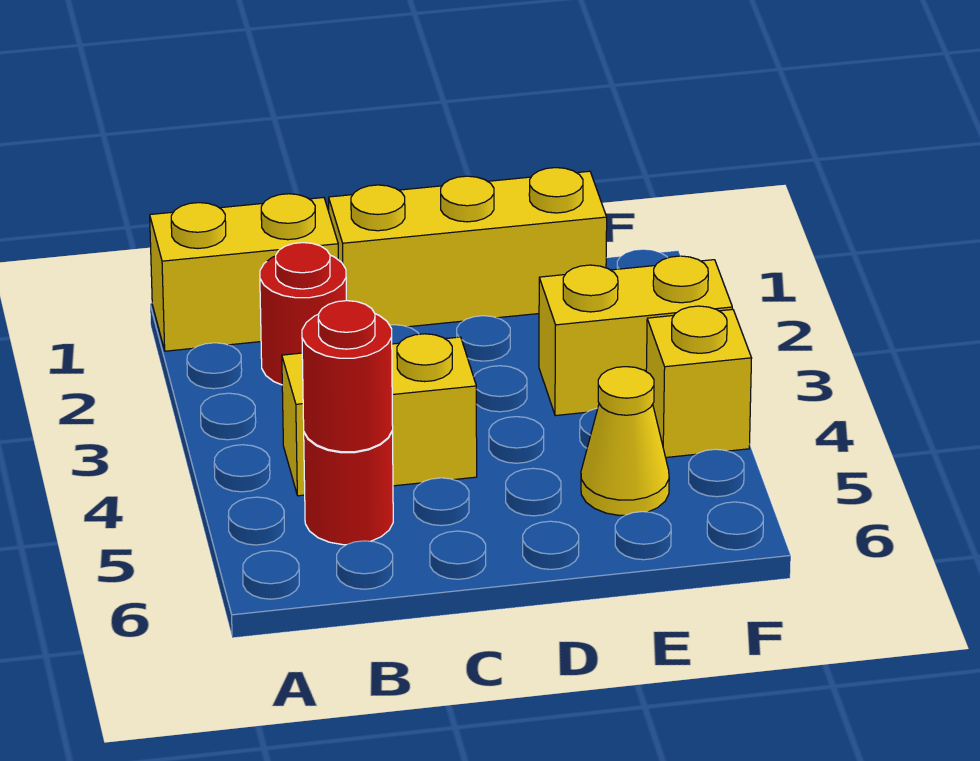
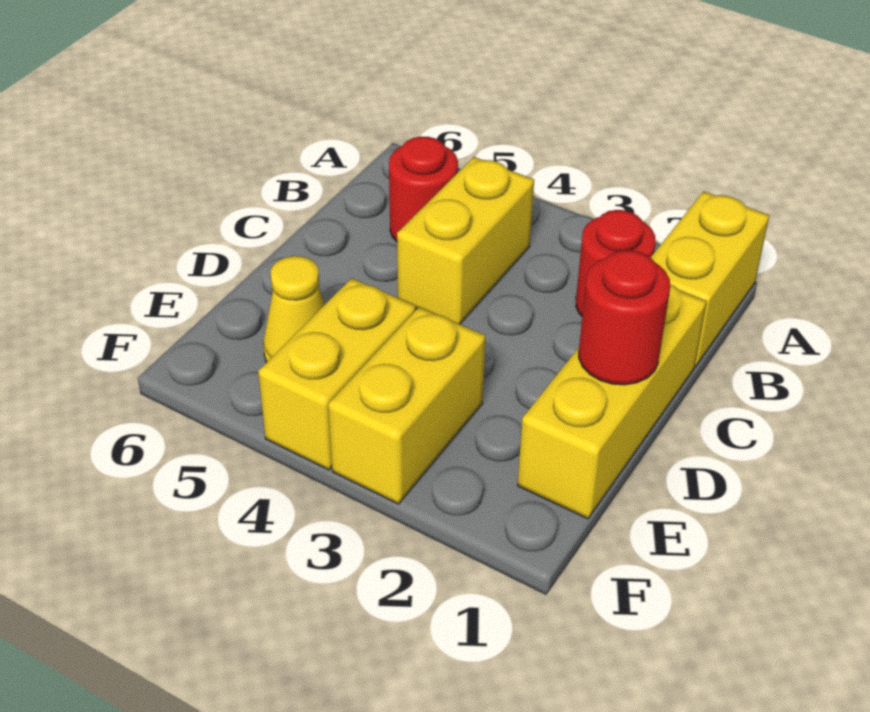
red round brick B5 level 2 -> red round brick D1 level 2
yellow brick F4 level 1 -> yellow brick E4:F4 level 1

